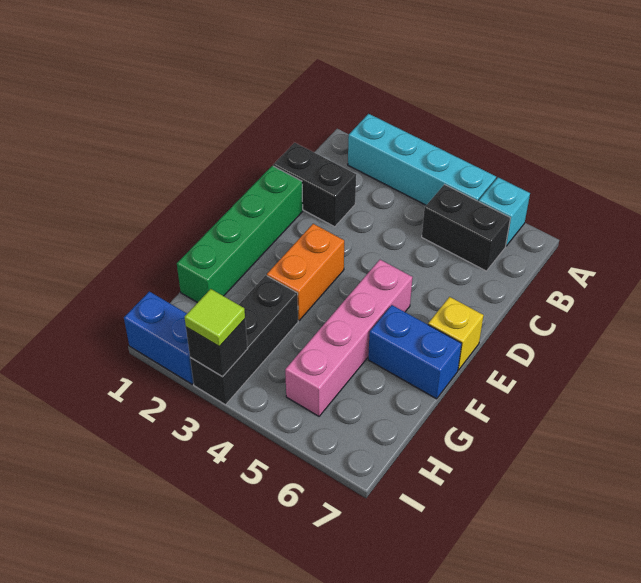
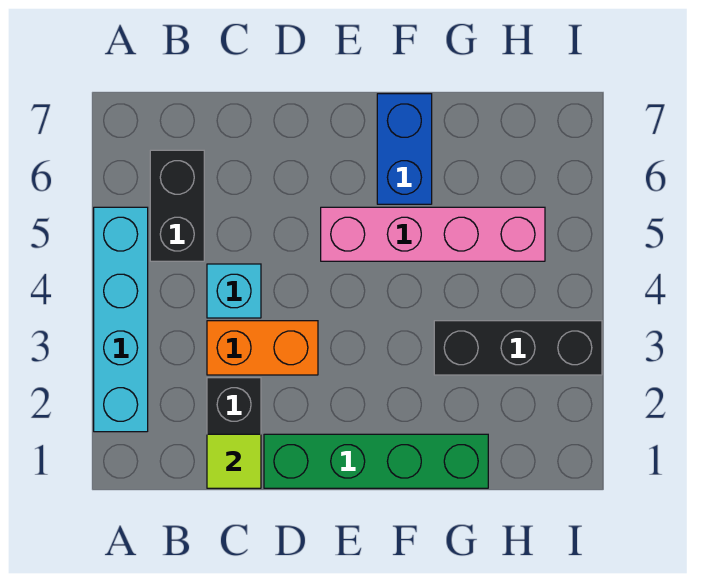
cyan brick A6 level 1 -> cyan brick C4 level 1
orange brick E3:F3 level 1 -> orange brick C3:D3 level 1
yellow brick E7 level 1 -> none
blue brick I1:I2 level 1 -> none
black brick I3 level 2 -> none
lime tile I3 level 3 -> lime tile C1 level 2

